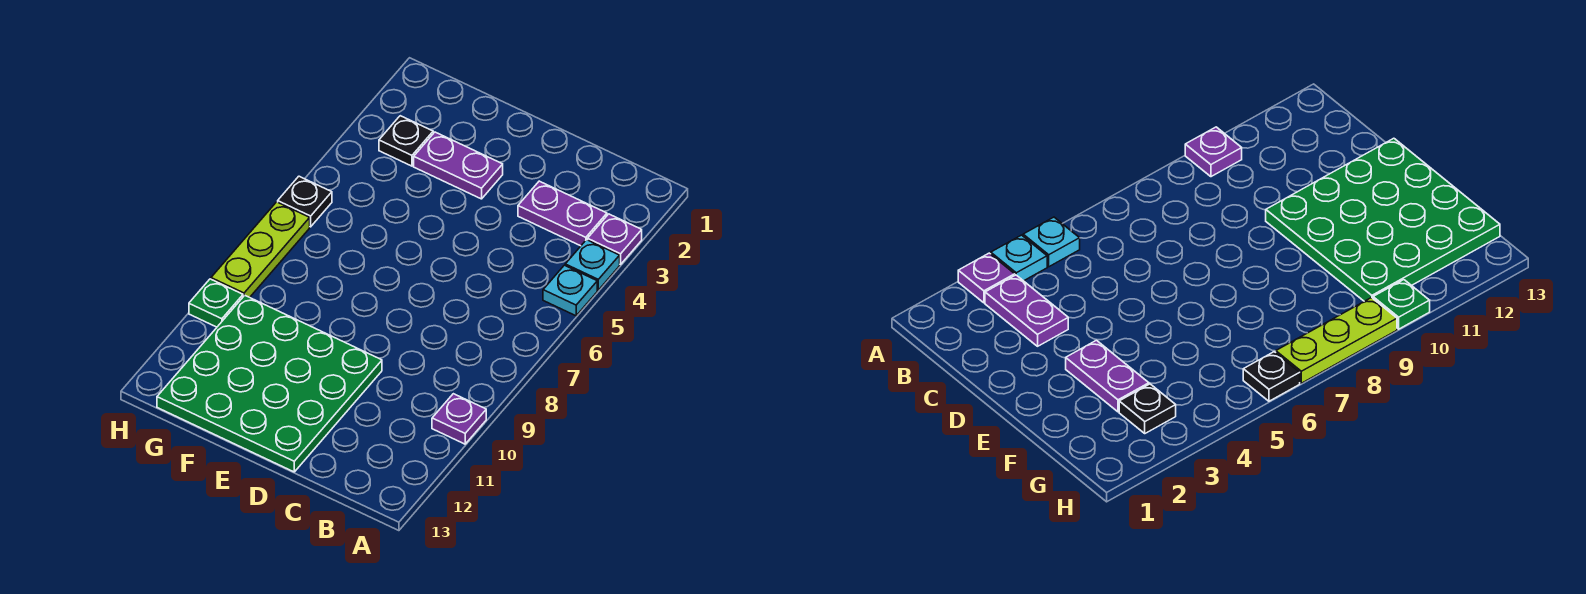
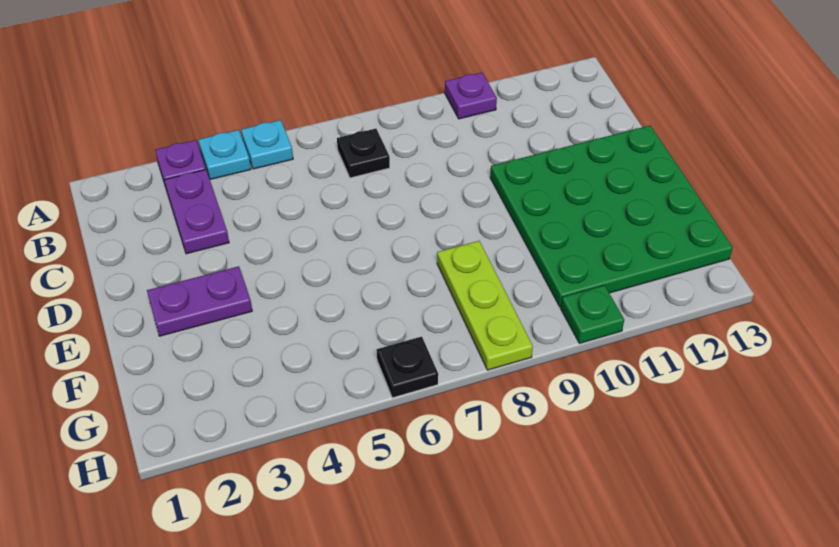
purple plate E3:F3 level 1 -> purple plate E2:E3 level 1
black plate G3 level 1 -> black plate B7 level 1
lime plate H7:H9 level 1 -> lime plate F8:H8 level 1

